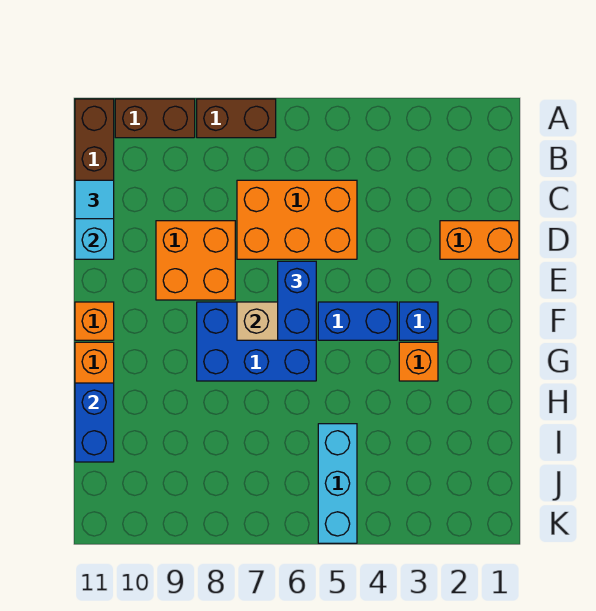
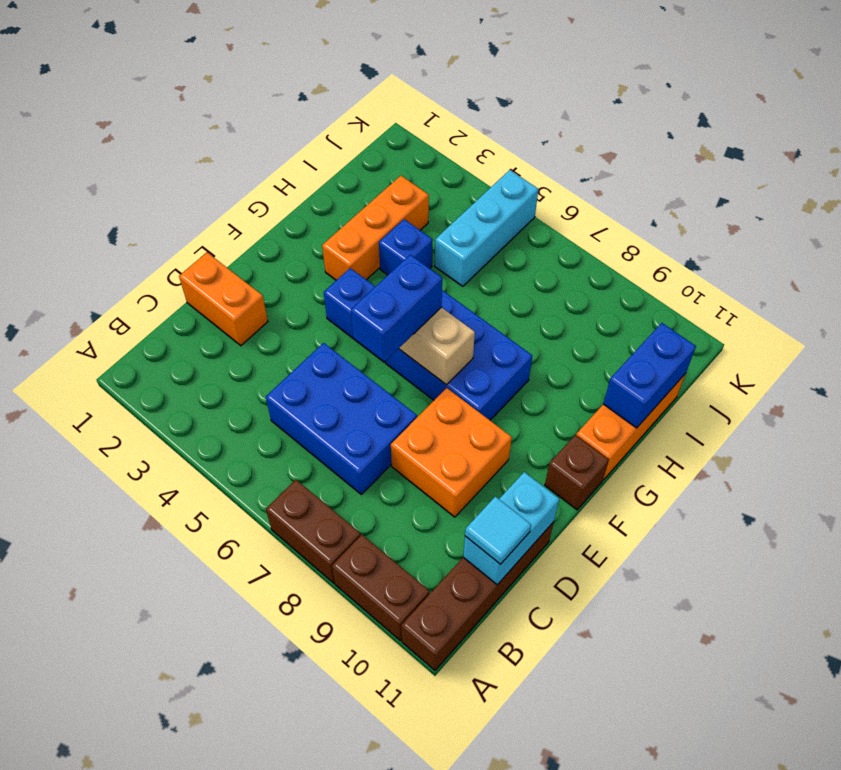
orange brick C5:D7 level 1 -> blue brick C5:D7 level 1
blue brick F3 level 1 -> blue brick H4 level 1
orange brick F11 level 1 -> brown brick F11 level 1
orange brick G3 level 1 -> orange brick G3:I3 level 1

